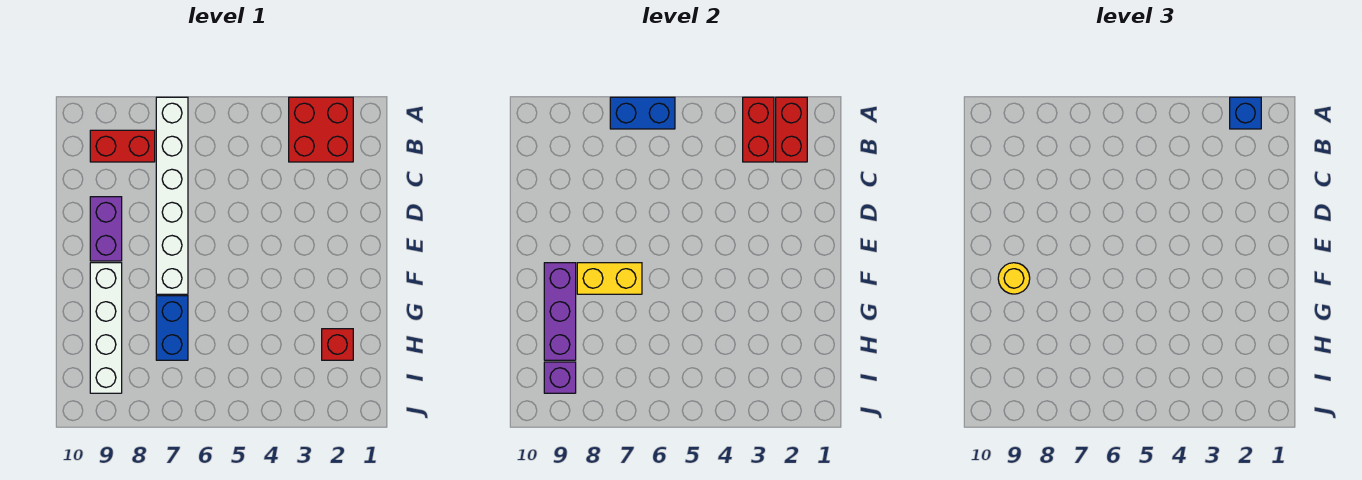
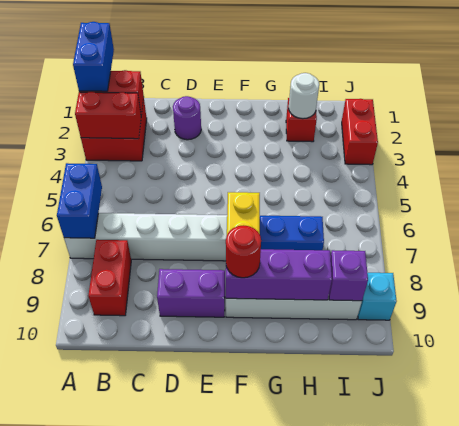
blue brick A2 level 3 -> blue brick A1:A2 level 3
none -> purple round brick D2 level 1
yellow round brick F9 level 3 -> red round brick F9 level 3
none -> white round brick H2 level 2
none -> red brick J2:J3 level 1
none -> cyan brick J9 level 1

